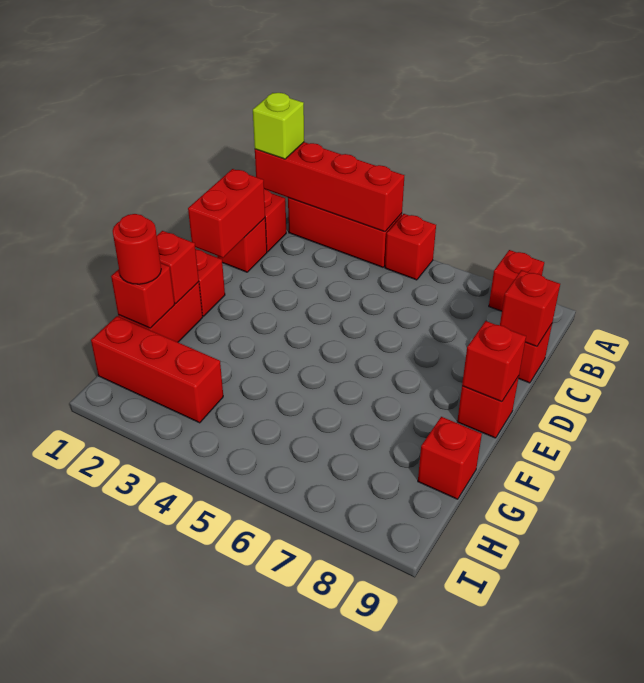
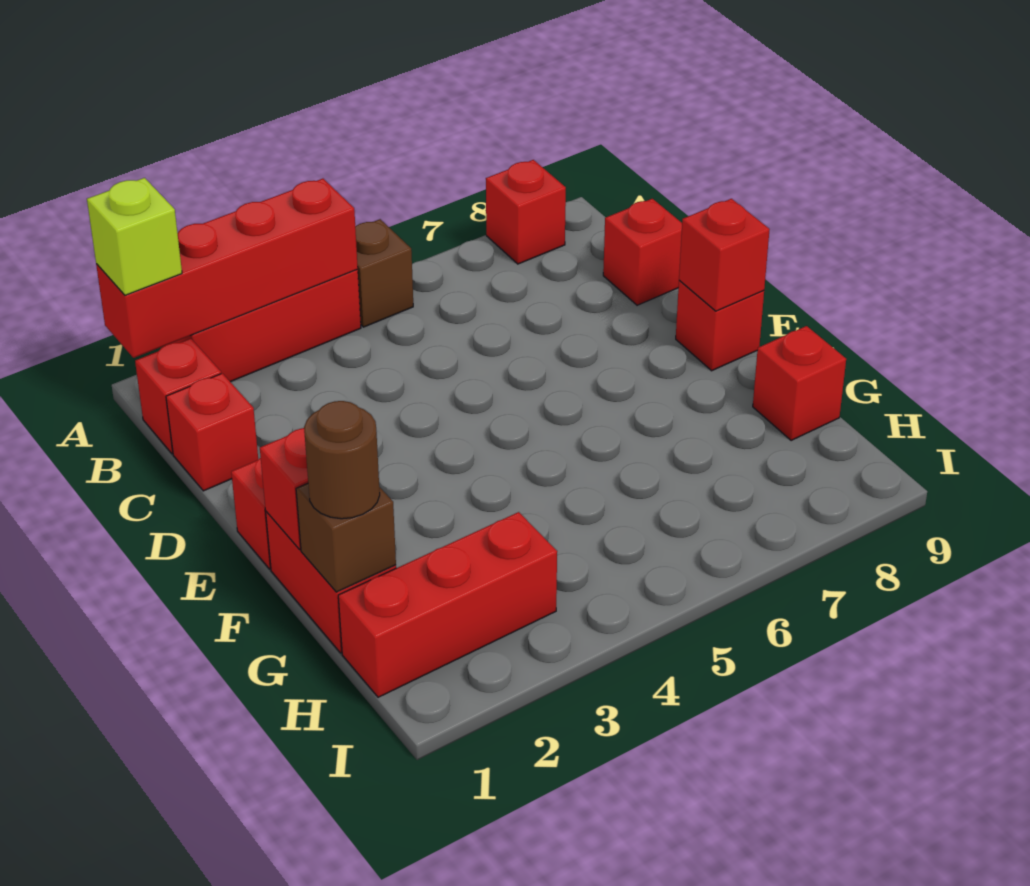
red brick A5 level 1 -> brown brick A5 level 1
red brick C1:D1 level 2 -> none
red brick C9 level 2 -> none
red brick G1 level 2 -> brown brick G1 level 2
red round brick G1 level 3 -> brown round brick G1 level 3

